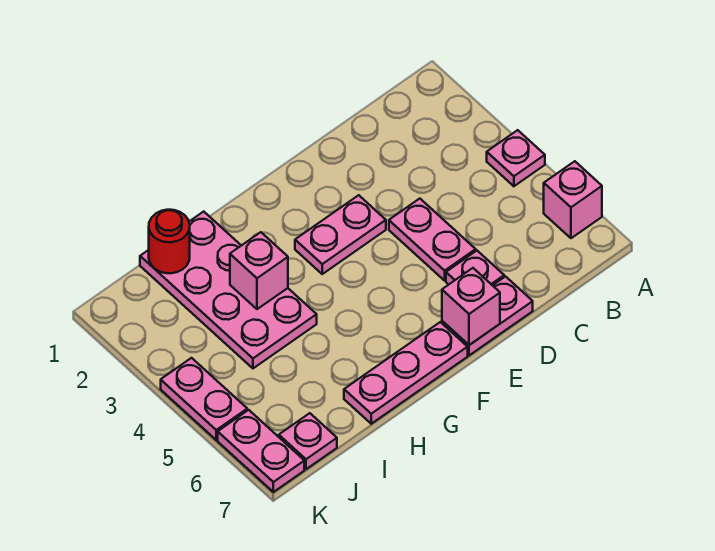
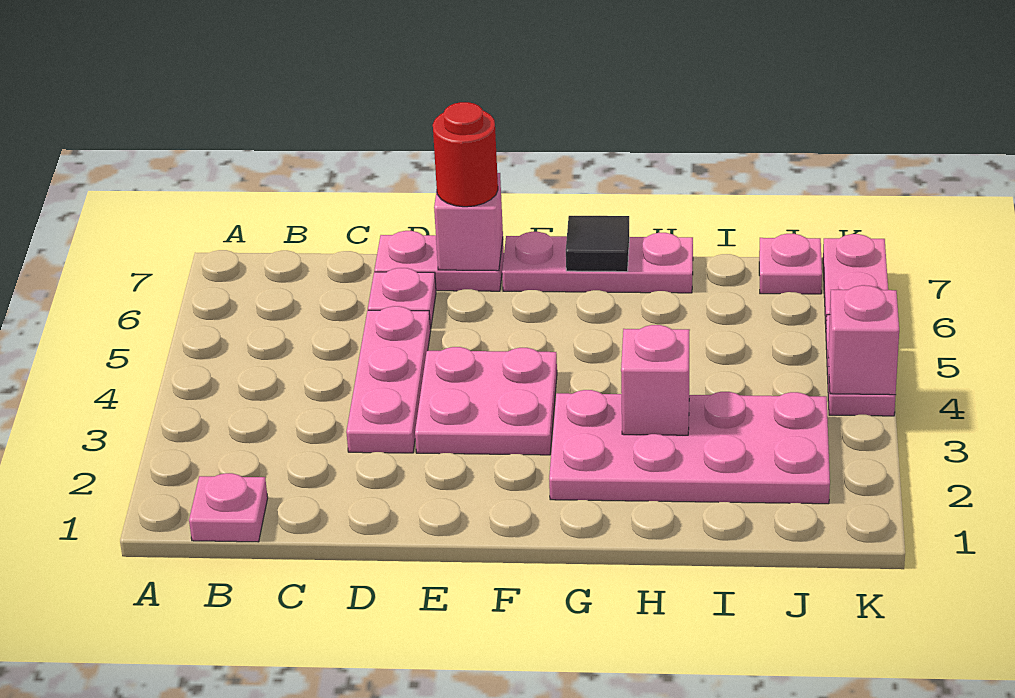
pink plate A4 level 1 -> pink plate B1 level 1
pink brick A6 level 1 -> pink brick K4 level 2
pink plate D4:D5 level 1 -> pink plate D3:D5 level 1
pink plate E3:F3 level 1 -> pink plate E3:F4 level 1
none -> black tile G7 level 2
pink plate H1:I4 level 1 -> pink plate G2:J3 level 1
red round brick I1 level 2 -> red round brick E7 level 3

